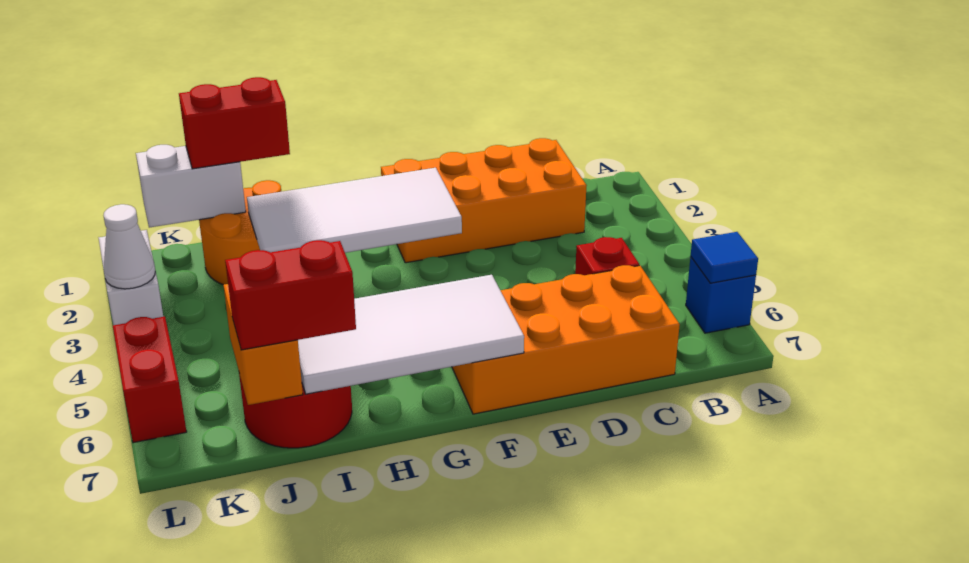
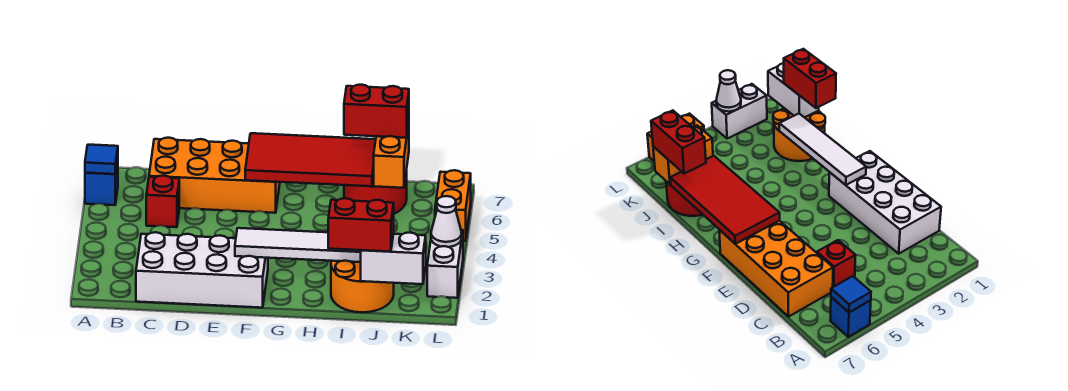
orange brick C1:F2 level 1 -> white brick C1:F2 level 1
white tile F2:I3 level 2 -> white tile F2:I2 level 2
white tile F6:I7 level 2 -> red tile F6:I7 level 2
red brick L5:L6 level 1 -> orange brick L5:L6 level 1

